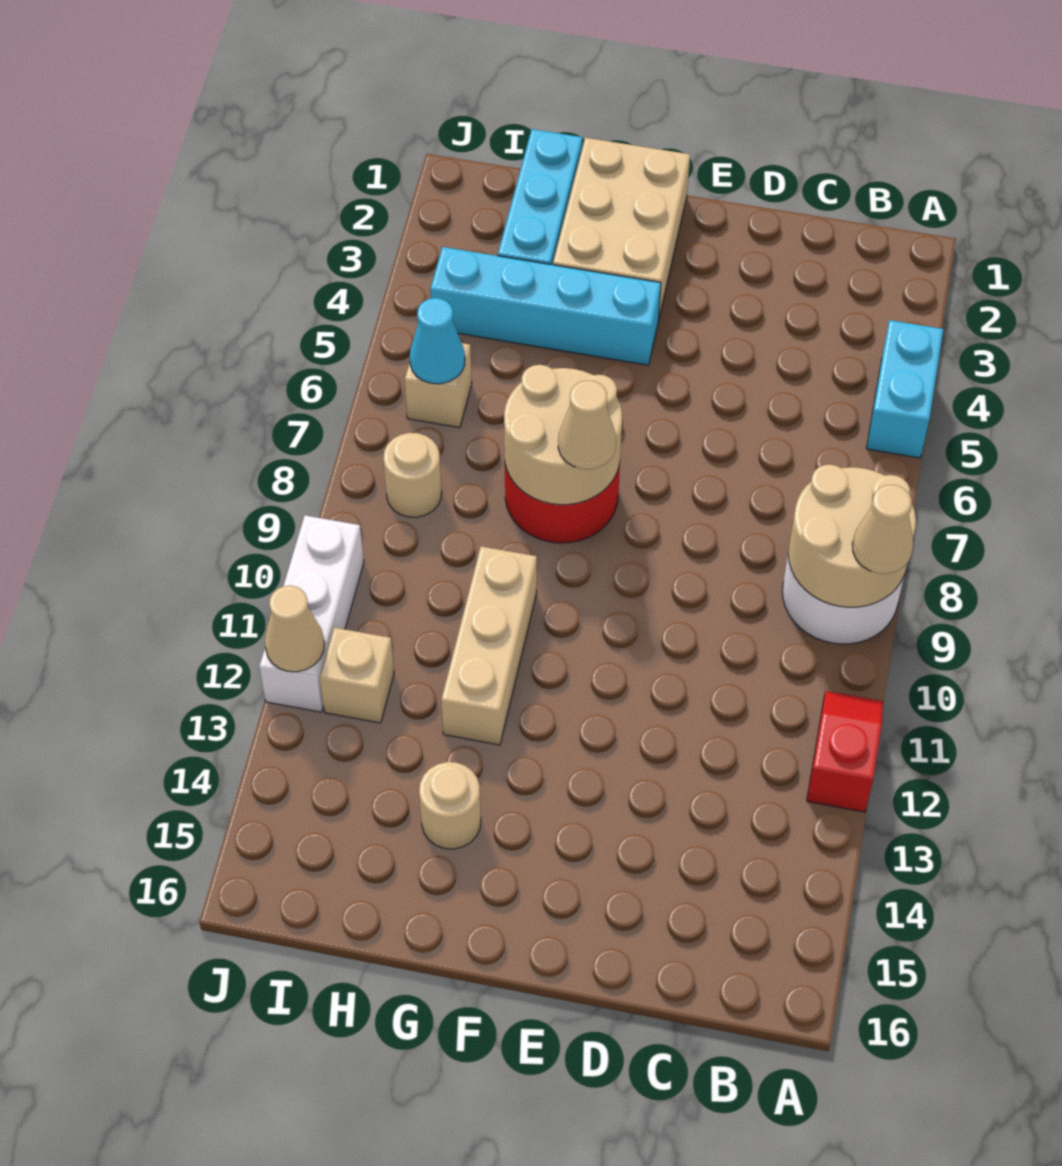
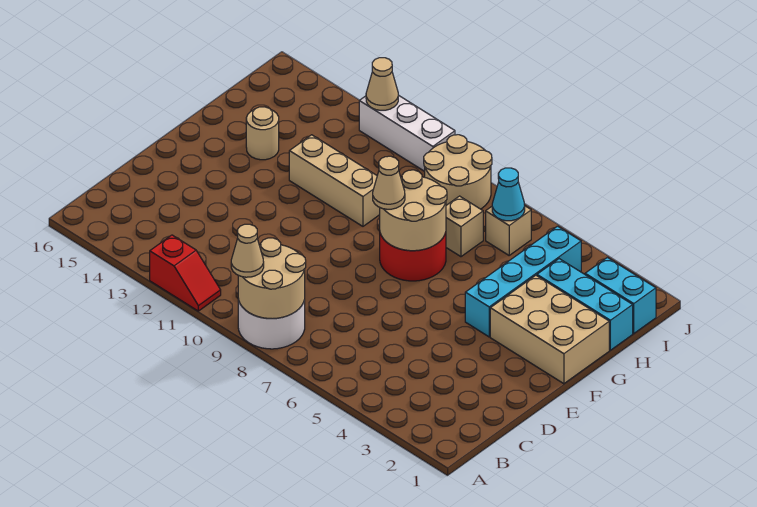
cyan brick A4:A5 level 1 -> cyan brick I1:I2 level 1
tan round brick I8 level 1 -> tan round brick I8:J9 level 1
tan brick I12 level 1 -> tan brick H7 level 1

